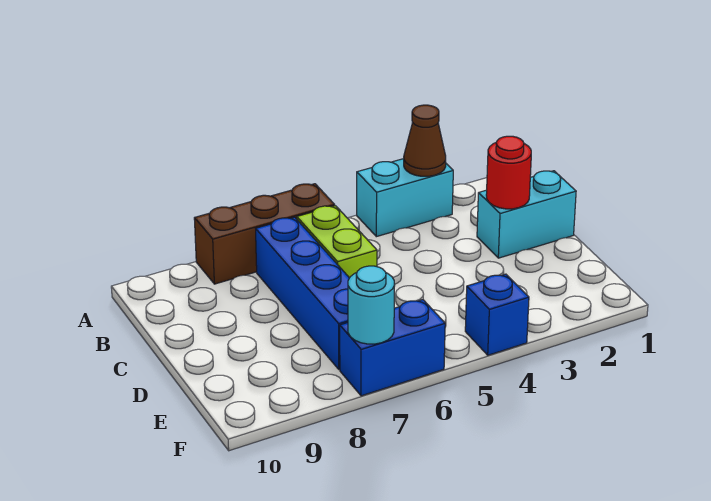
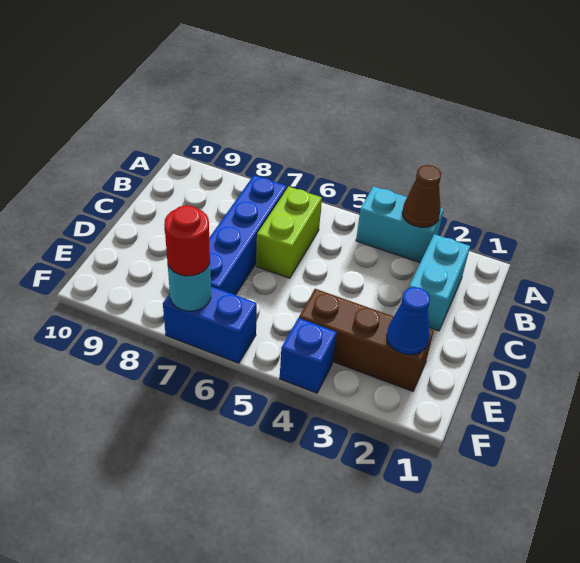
brown brick A6:A8 level 1 -> brown brick E2:E4 level 1
cyan brick C1:C2 level 1 -> cyan brick B2:C2 level 1
red round brick C2 level 2 -> red round brick F7 level 3
none -> blue cone E2 level 2

